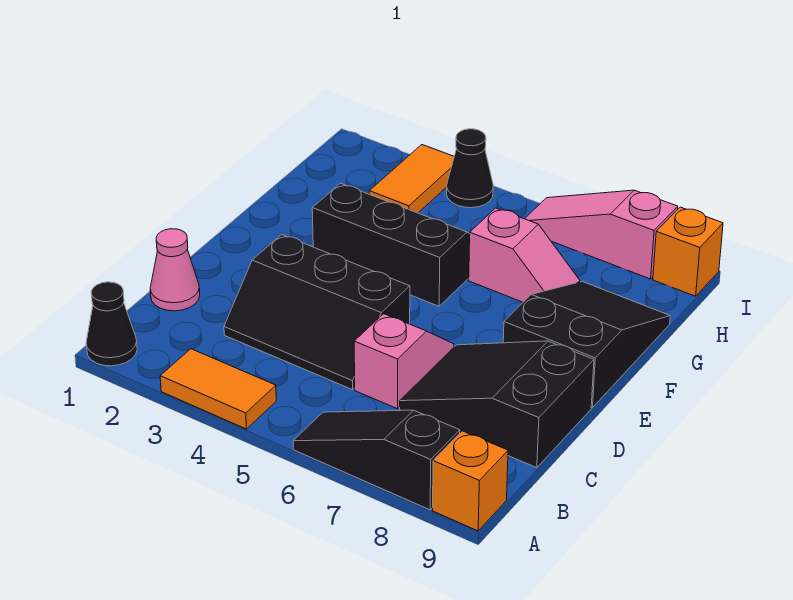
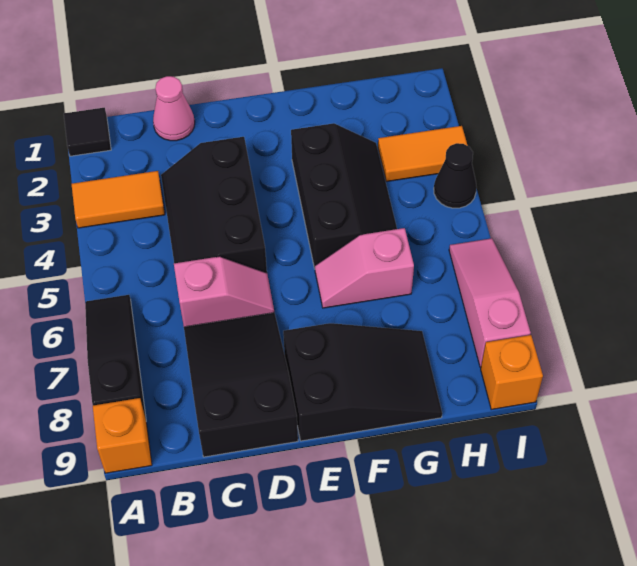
black cone A1 level 1 -> black tile A1 level 1
orange tile A3:A4 level 1 -> orange tile A3:B3 level 1
pink slope G6:G7 level 1 top 6 -> pink slope F6:G6 level 1 top G

